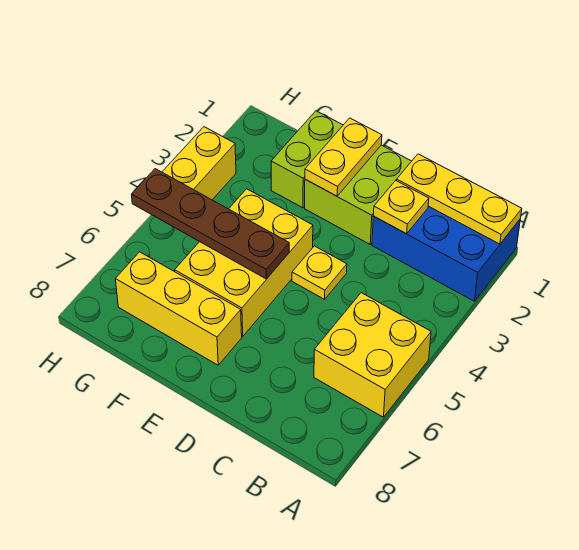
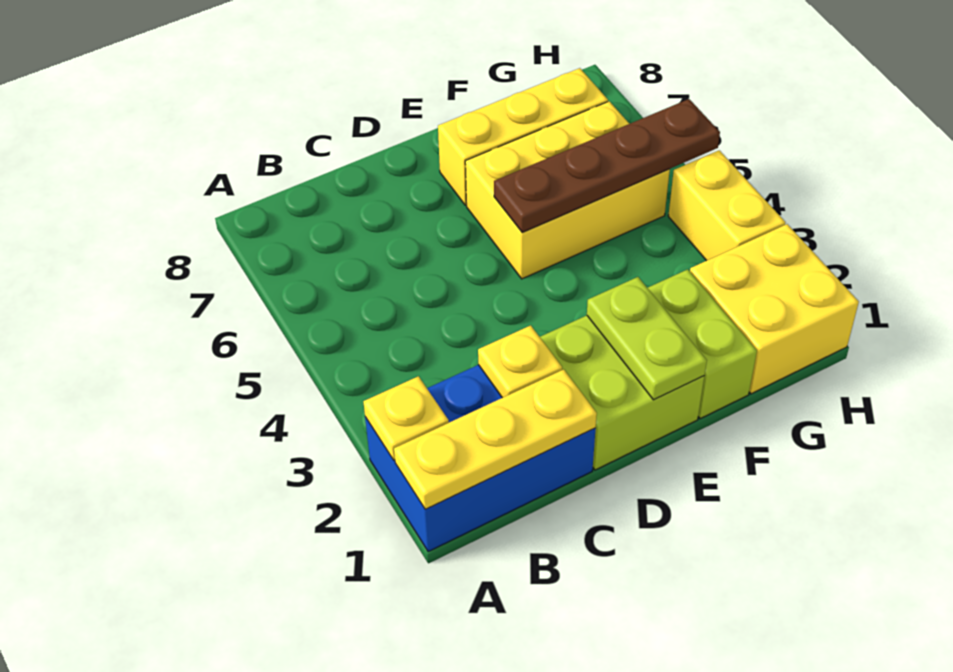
yellow brick A5:B6 level 1 -> yellow brick G1:H2 level 1
yellow plate D4 level 1 -> yellow plate A2 level 2
yellow plate E1:E2 level 2 -> lime plate E1:E2 level 2
yellow brick E4:F6 level 1 -> yellow brick E5:G6 level 1

